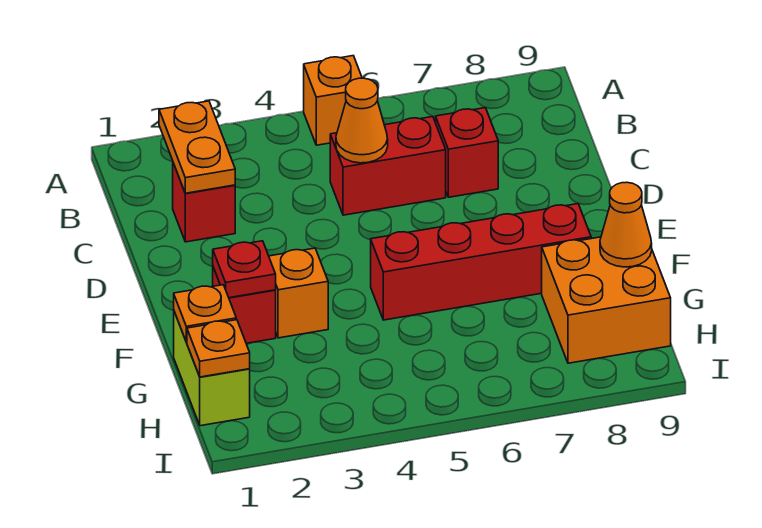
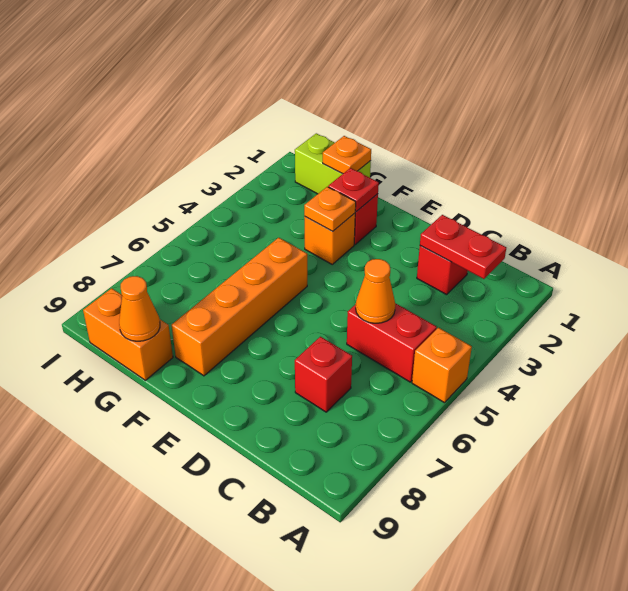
orange plate B2:C2 level 2 -> red plate B2:C2 level 2
red brick C5:C6 level 1 -> red brick B5:C5 level 1
red brick F5:F8 level 1 -> orange brick F5:F8 level 1
orange brick G8:H9 level 1 -> orange brick G9:H9 level 1
orange plate H1 level 2 -> orange plate F3 level 2

